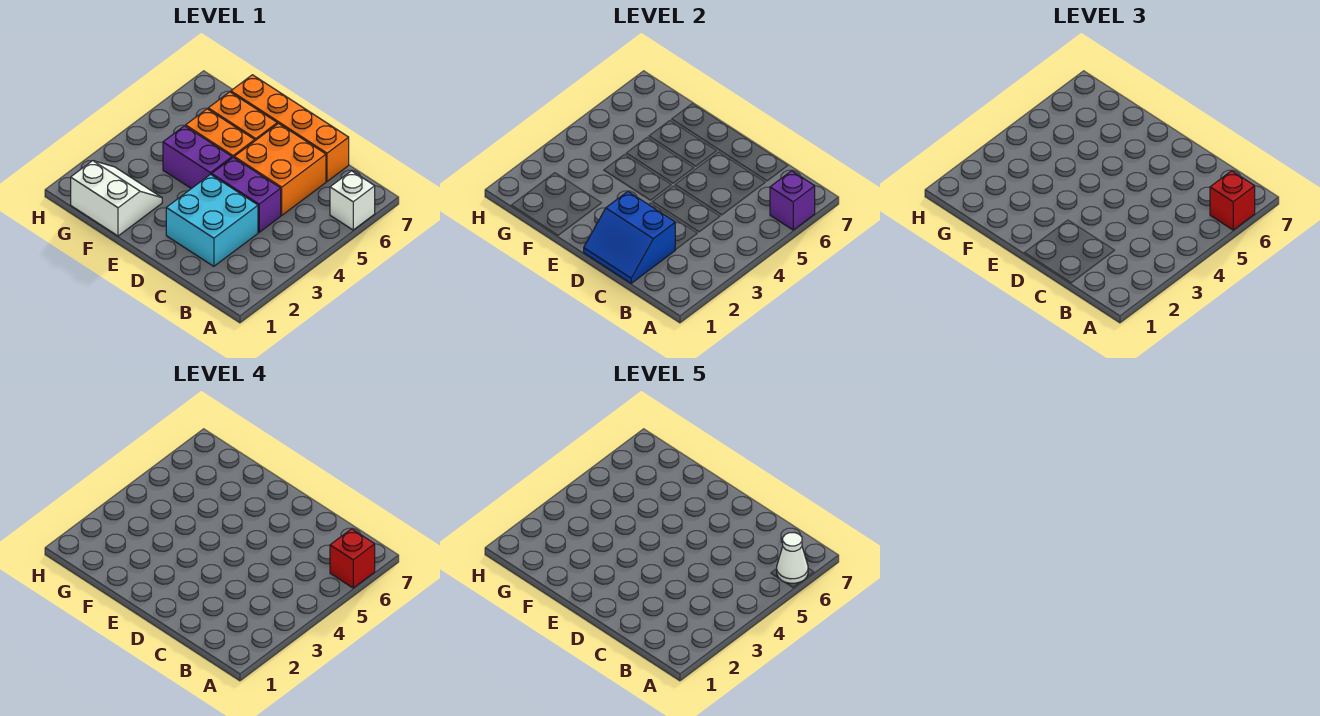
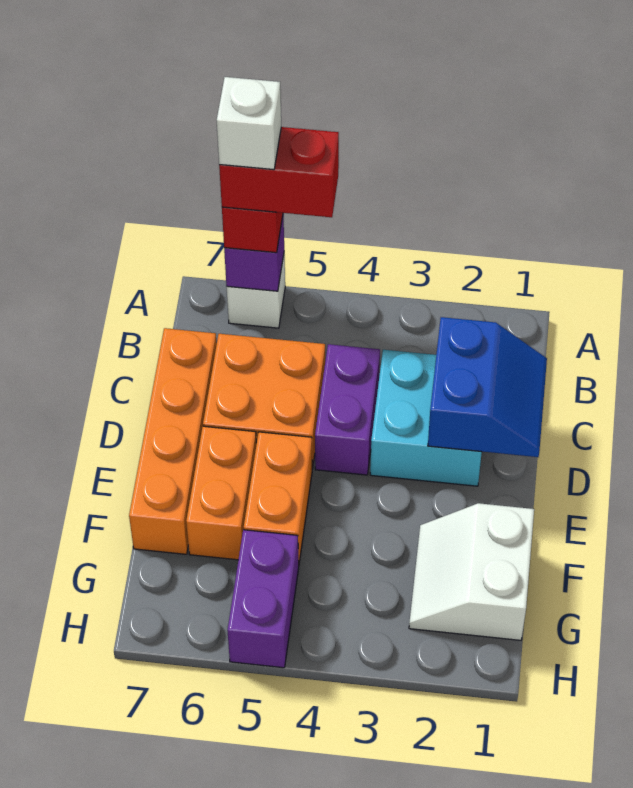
red brick A6 level 4 -> red brick A5:A6 level 4
white cone A6 level 5 -> white brick A6 level 5
purple brick E4:F4 level 1 -> purple brick G5:H5 level 1

